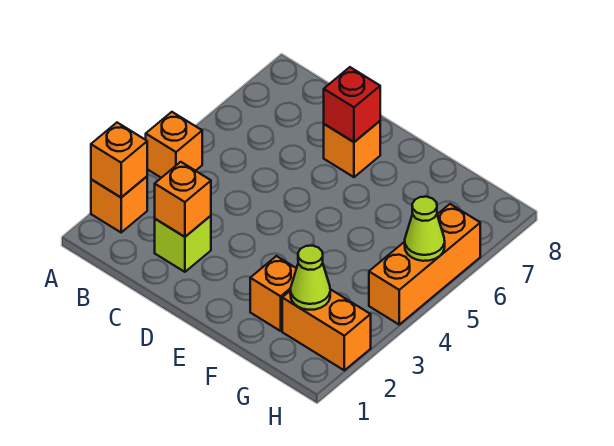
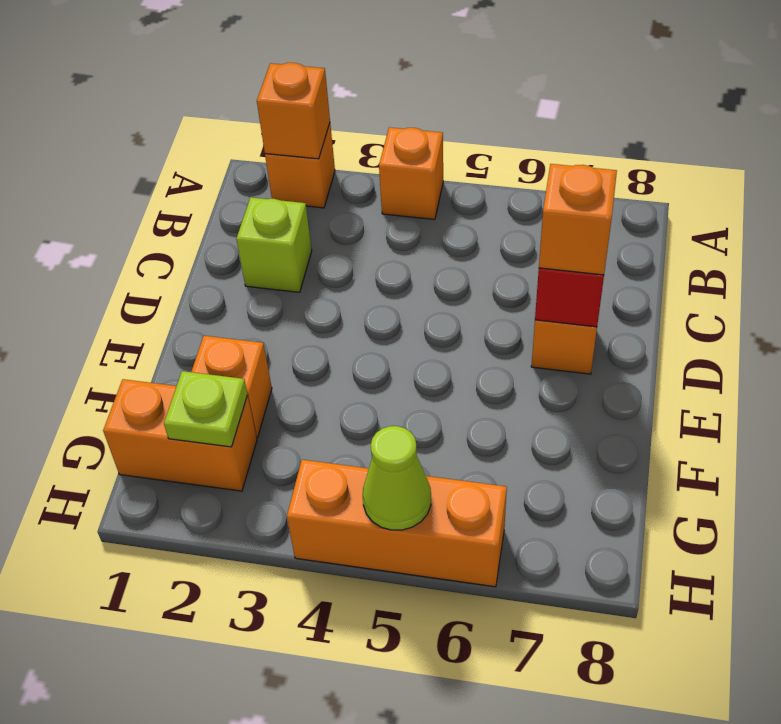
orange brick C2 level 2 -> orange brick D7 level 3
orange brick G2:H2 level 1 -> orange brick G1:G2 level 1
lime cone G2 level 2 -> lime plate G2 level 2

